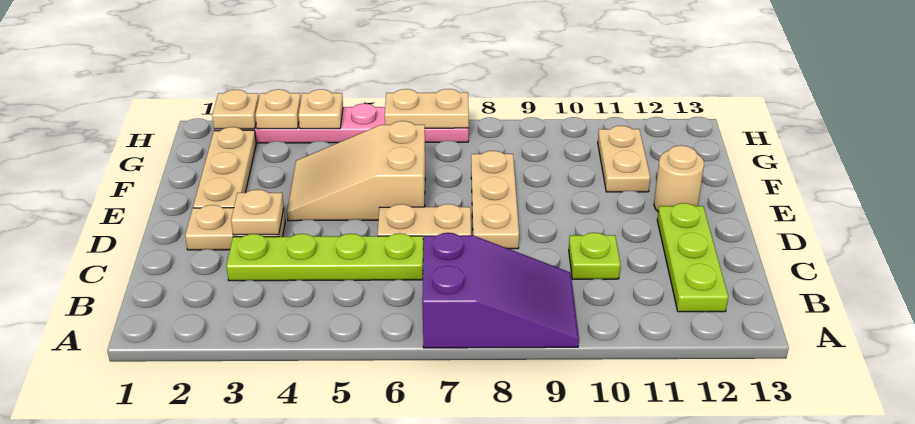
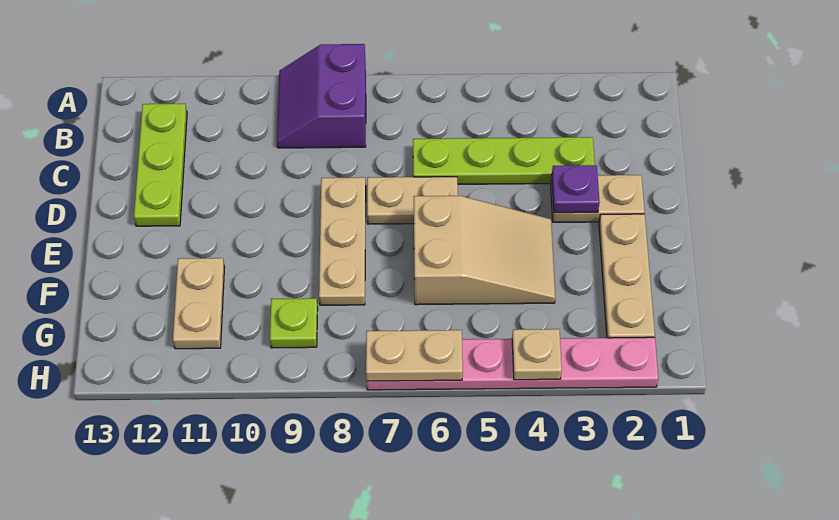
purple slope A7:B9 level 1 top 7 -> purple slope A8:B9 level 1 top 8
lime plate C10 level 1 -> lime plate G9 level 1
tan plate D3 level 2 -> purple plate D3 level 2
tan round brick E12 level 1 -> none
tan plate H2 level 2 -> none
tan plate H3 level 2 -> none

